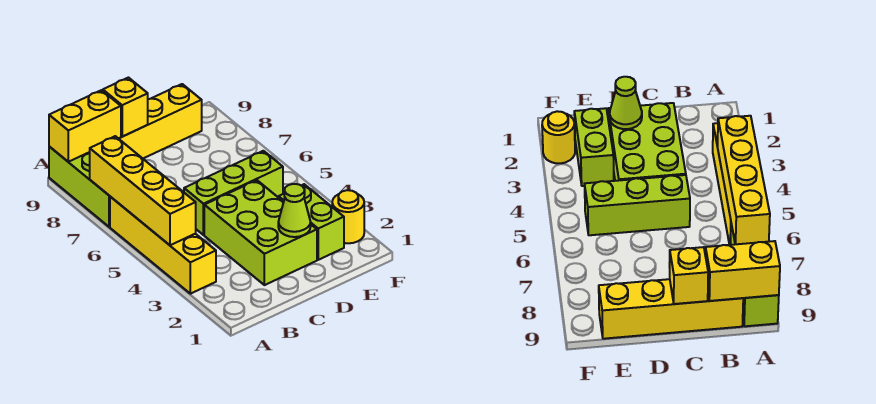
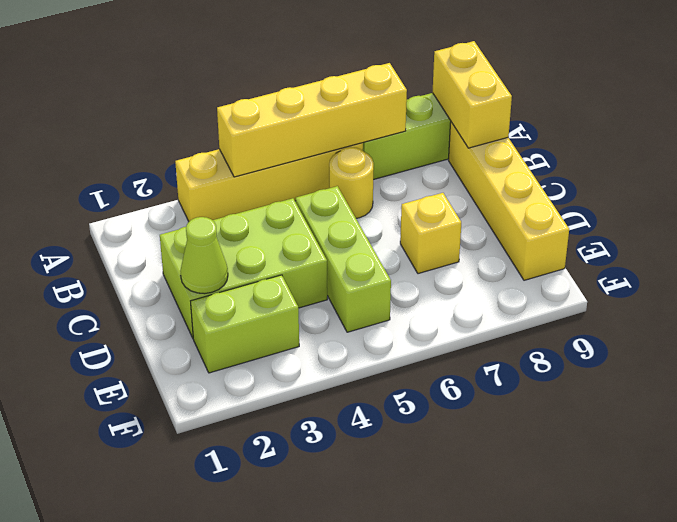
yellow brick C9 level 2 -> yellow brick D7 level 1
yellow round brick F2 level 1 -> yellow round brick B6 level 1

